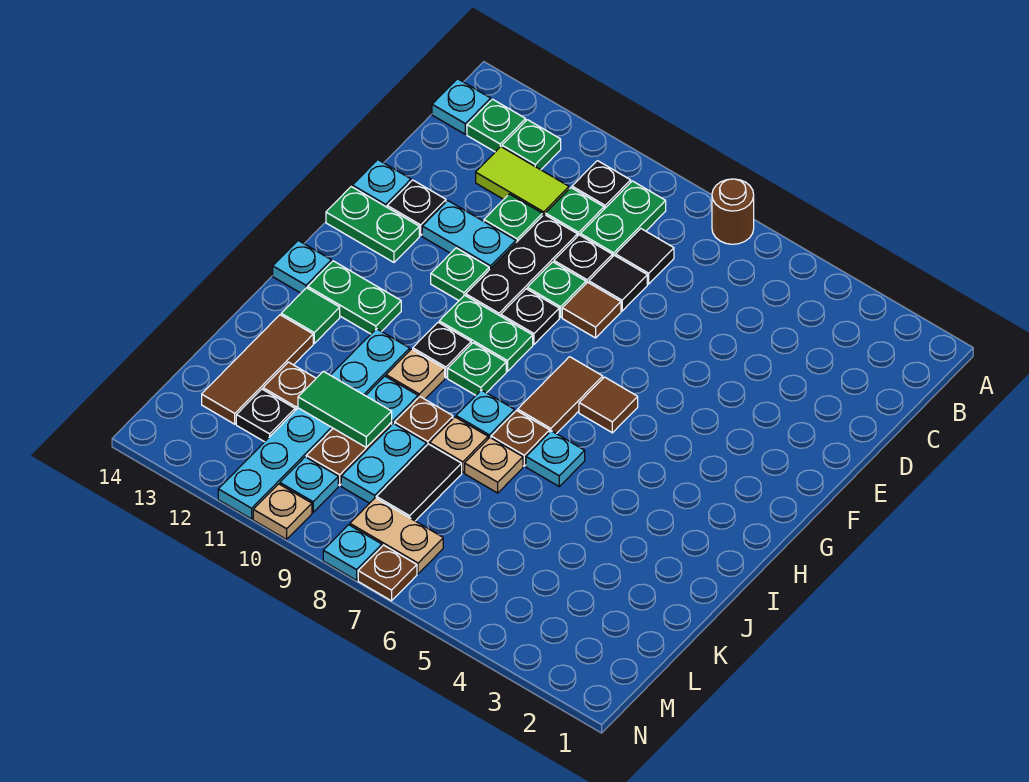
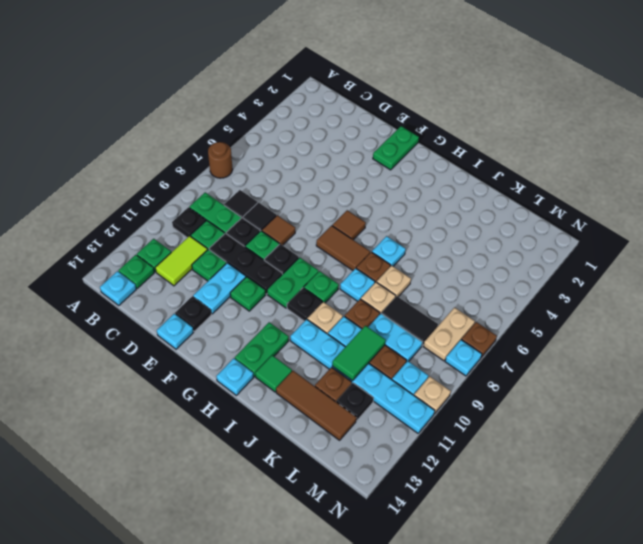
green plate F13:F14 level 1 -> green plate F1:F2 level 1

